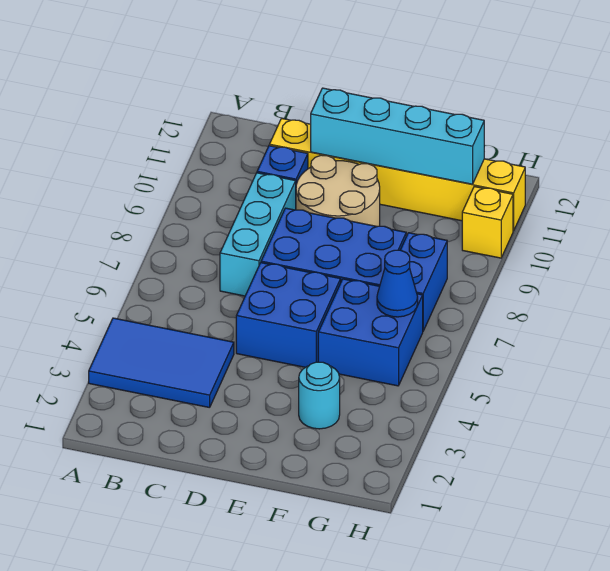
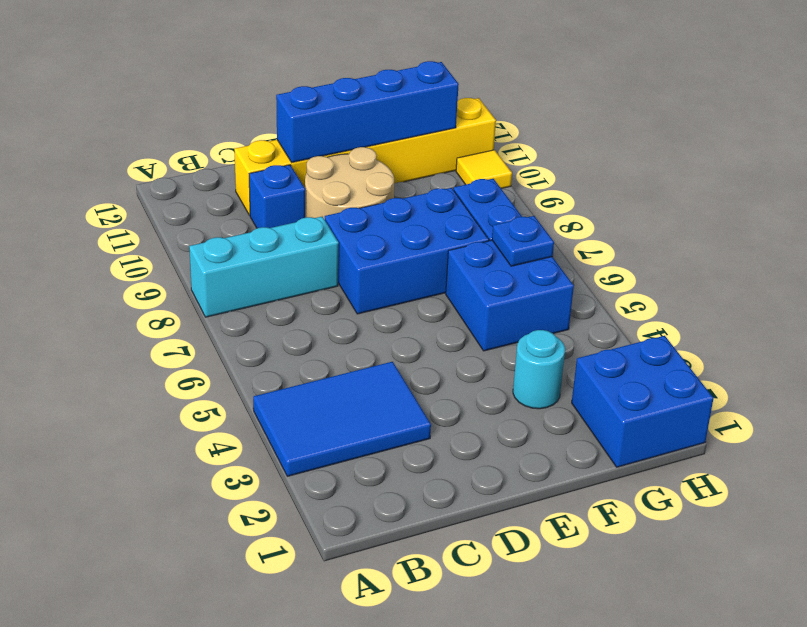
cyan brick C7:C9 level 1 -> cyan brick A8:C8 level 1
blue brick D5:E6 level 1 -> blue brick G1:H2 level 1
cyan brick D11:G11 level 2 -> blue brick D11:G11 level 2
blue cone G6 level 2 -> blue plate G6 level 2
yellow brick H10 level 1 -> yellow tile H10 level 1

